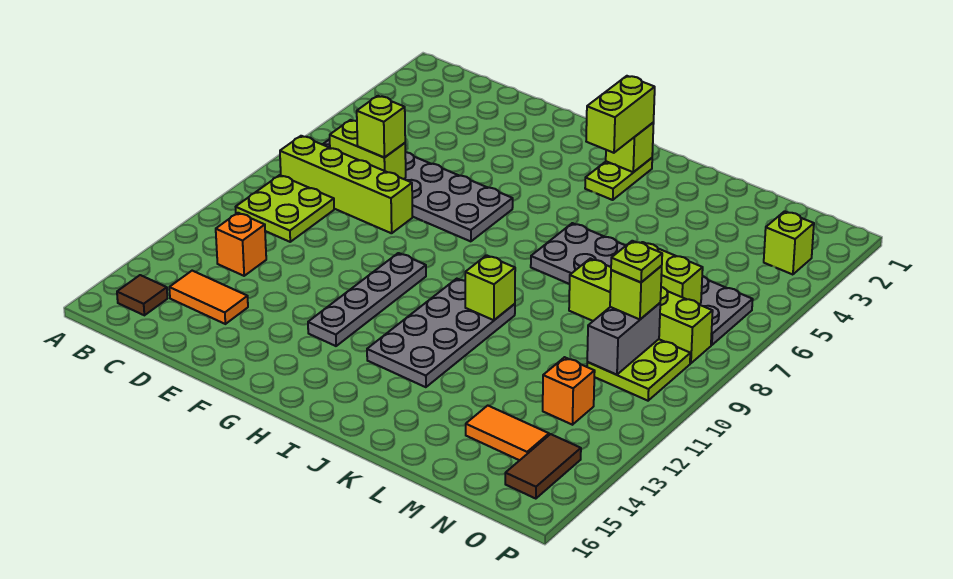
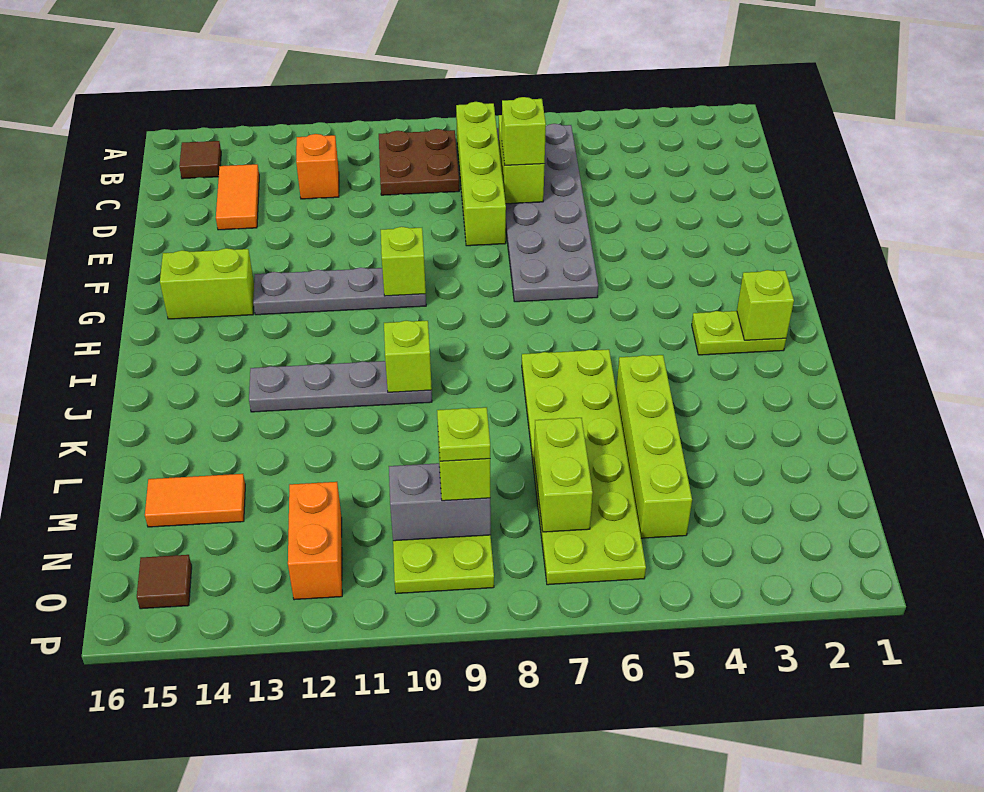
lime plate B9:C10 level 1 -> brown plate B9:C10 level 1
lime brick I2:I3 level 3 -> lime brick G14:G15 level 1
grey plate I10:J13 level 1 -> grey plate J10:J13 level 1
grey plate J6:O7 level 1 -> lime plate J6:O7 level 1
lime brick L8:O8 level 1 -> lime brick K5:N5 level 1
orange tile M14:N14 level 1 -> orange tile M14:M15 level 1
orange brick N12 level 1 -> orange brick N12:O12 level 1
lime brick O3 level 1 -> lime brick G10 level 2
brown tile O14:O15 level 1 -> brown tile O15 level 1

